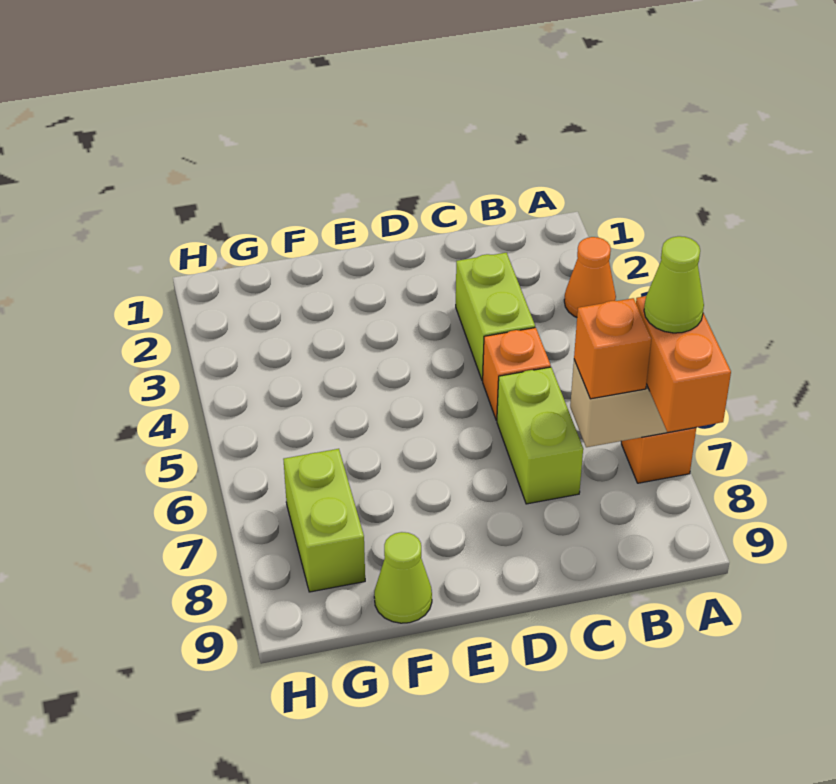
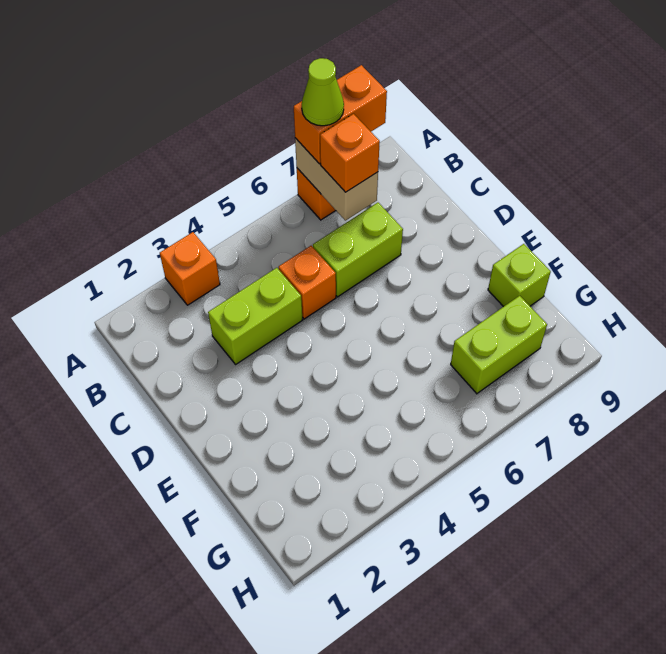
orange cone A3 level 1 -> orange brick A3 level 1
lime cone F9 level 1 -> lime brick F9 level 1

